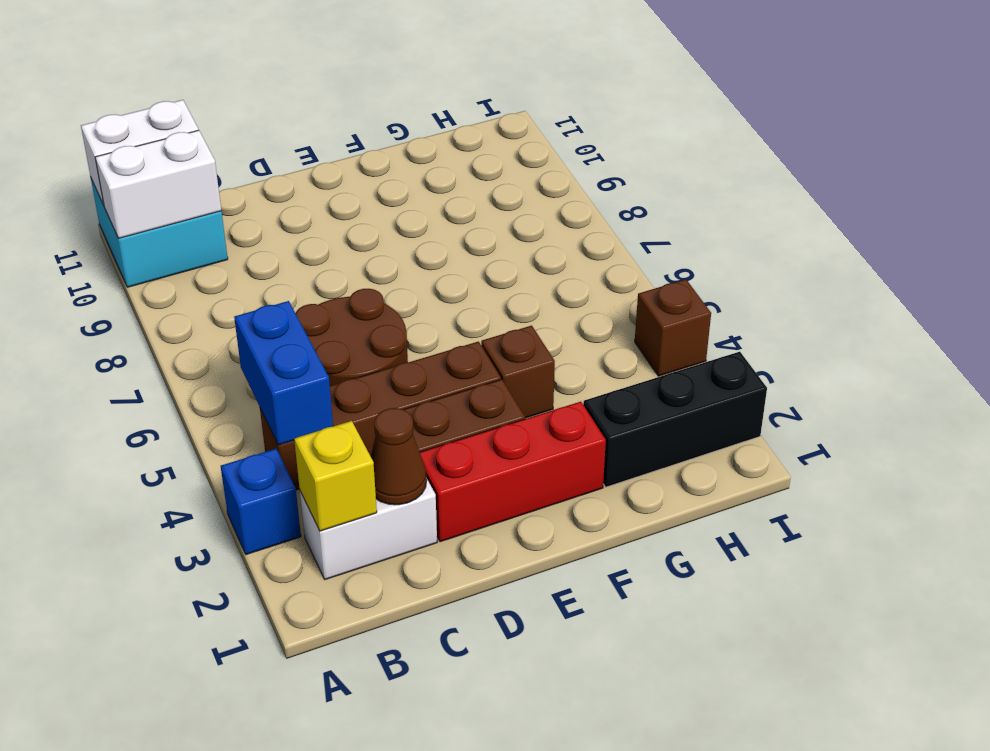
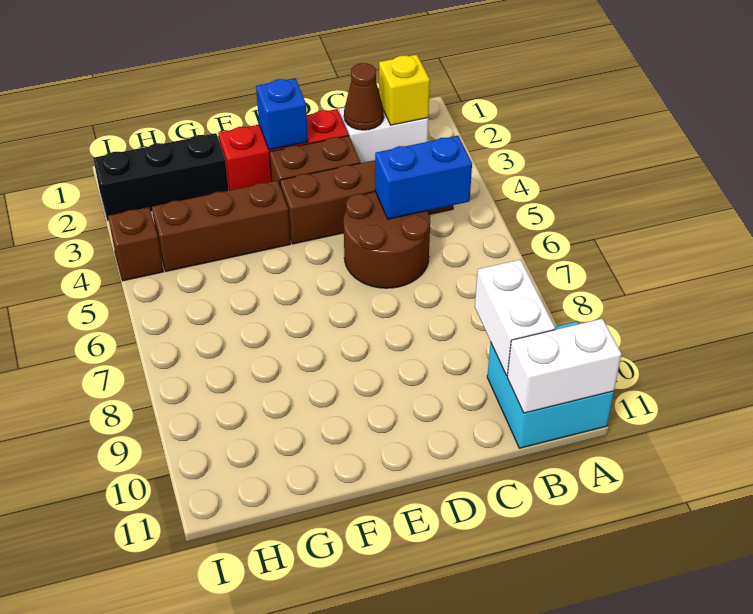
blue brick A3 level 1 -> blue brick E2 level 2
white brick A10:B10 level 2 -> white brick B9:B10 level 2
blue brick B4:B5 level 2 -> blue brick B5:C5 level 2
brown brick F4 level 1 -> brown brick F4:H4 level 1

